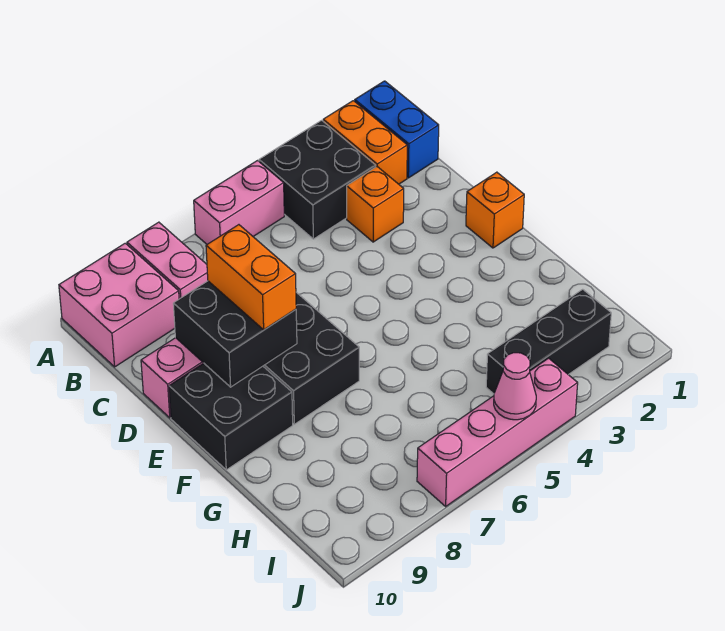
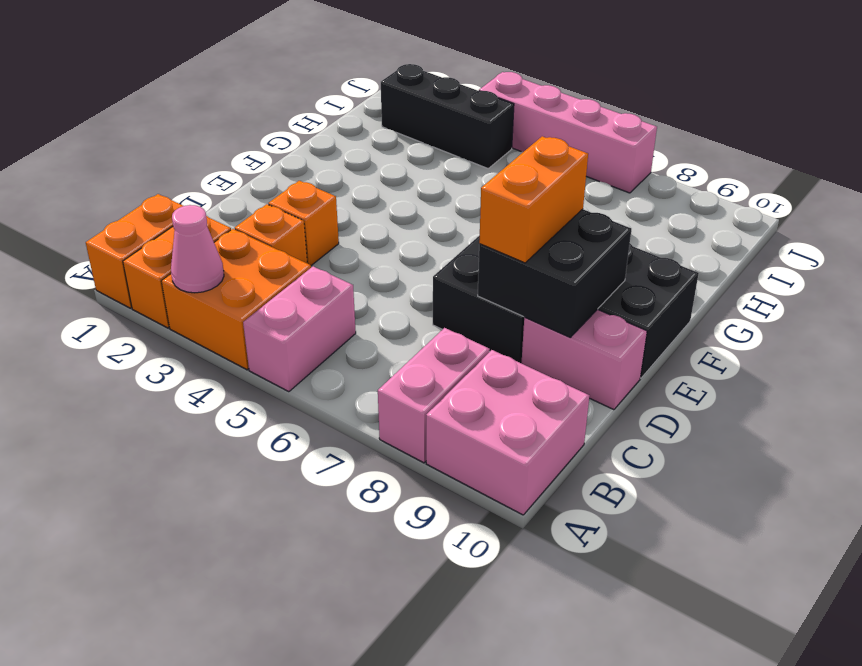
blue brick A1:B1 level 1 -> orange brick A1:B1 level 1
black brick A3:B4 level 1 -> orange brick A3:B4 level 1
pink brick A5:A6 level 1 -> pink brick A5:B5 level 1
orange brick E1 level 1 -> orange brick D3 level 1
pink cone J5 level 2 -> pink cone A3 level 2

